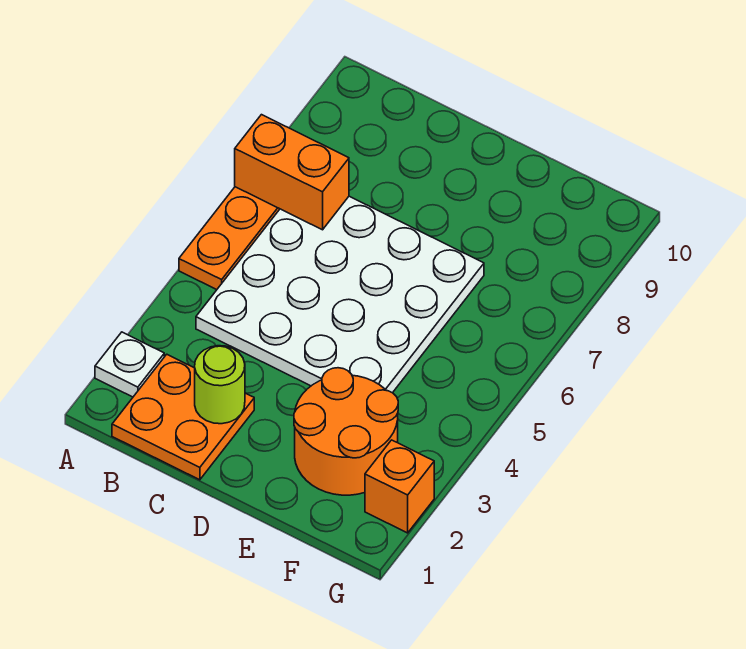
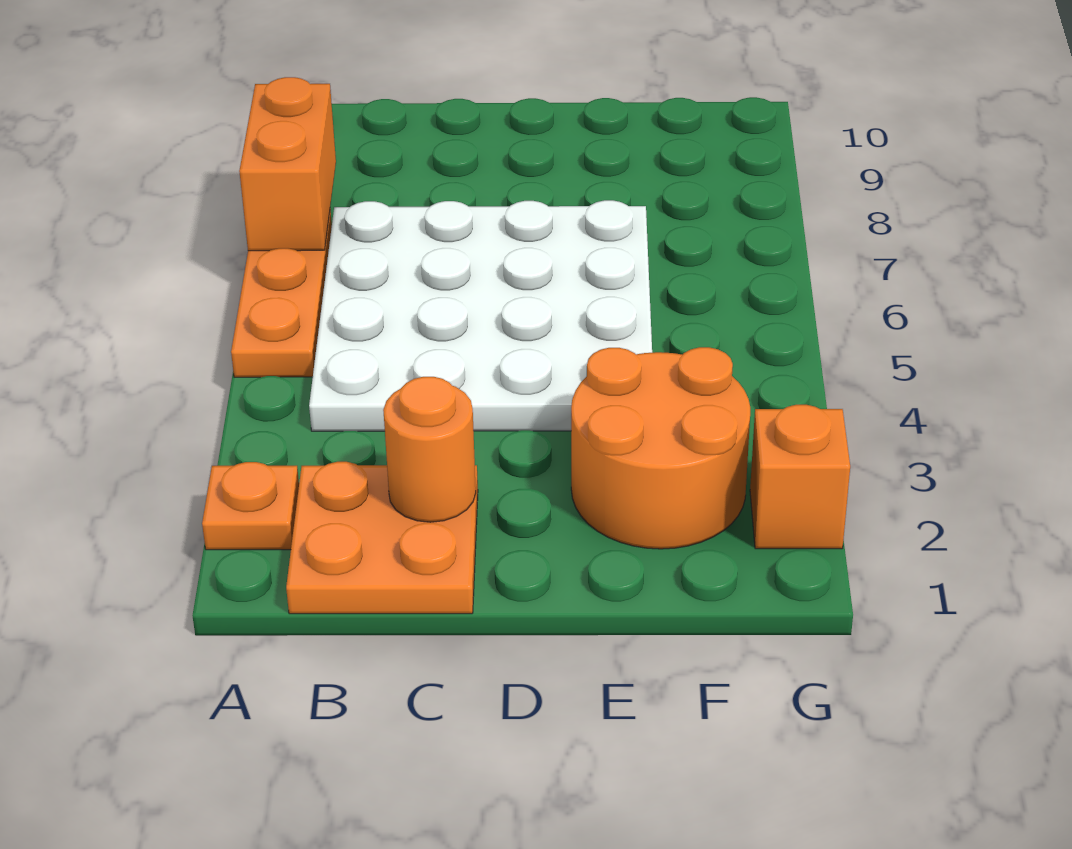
white plate A2 level 1 -> orange plate A2 level 1
orange brick A7:B7 level 2 -> orange brick A7:A8 level 2
lime round brick C2 level 2 -> orange round brick C2 level 2

